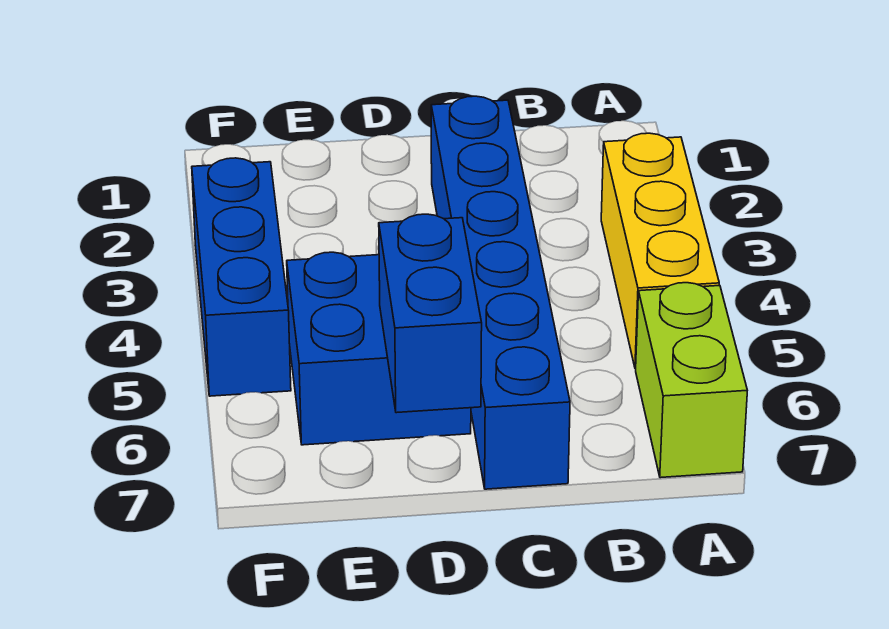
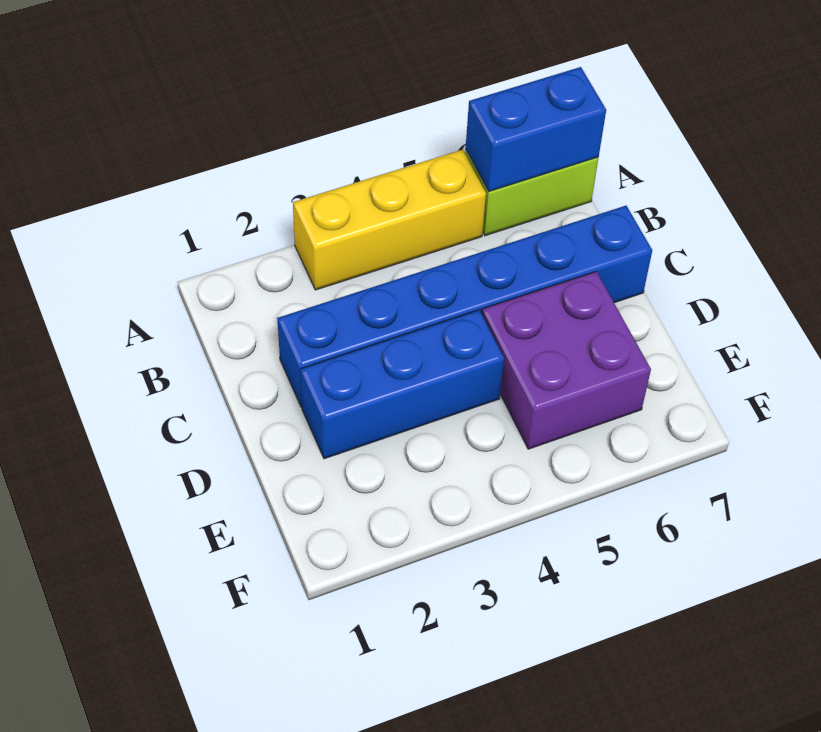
blue brick D5:E6 level 1 -> purple brick D5:E6 level 1
blue brick D6:D7 level 2 -> blue brick A6:A7 level 2
blue brick F3:F5 level 1 -> blue brick D2:D4 level 1

